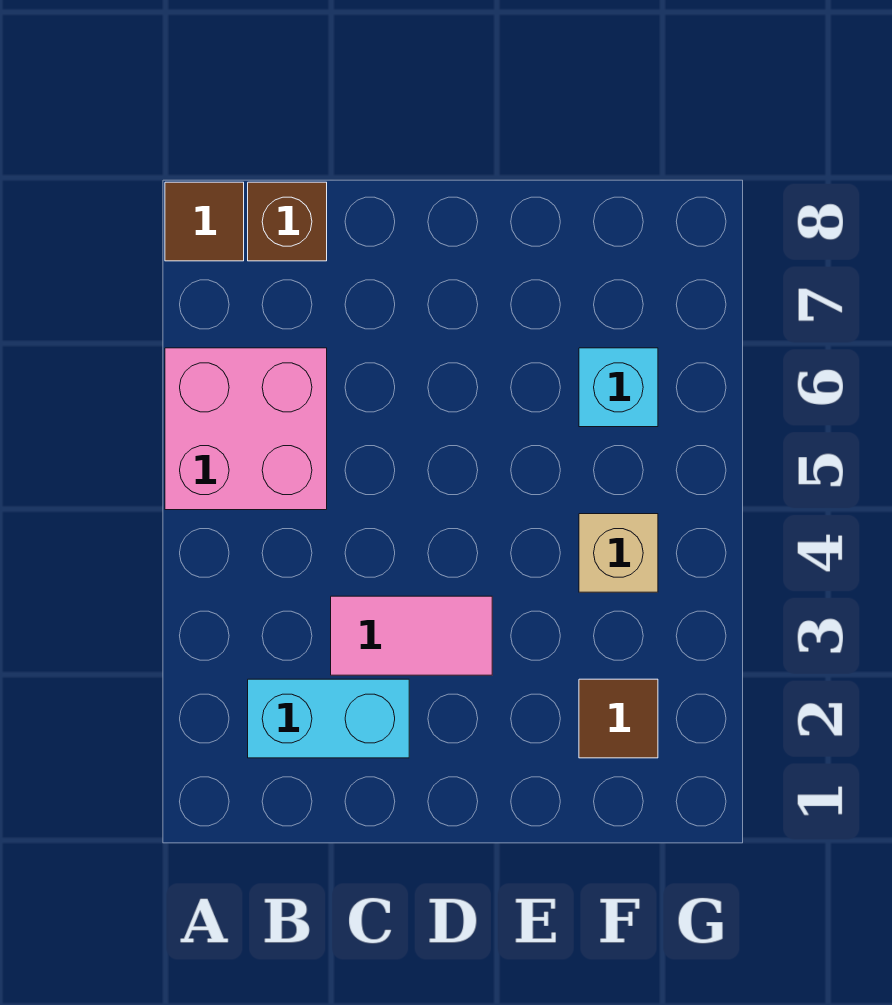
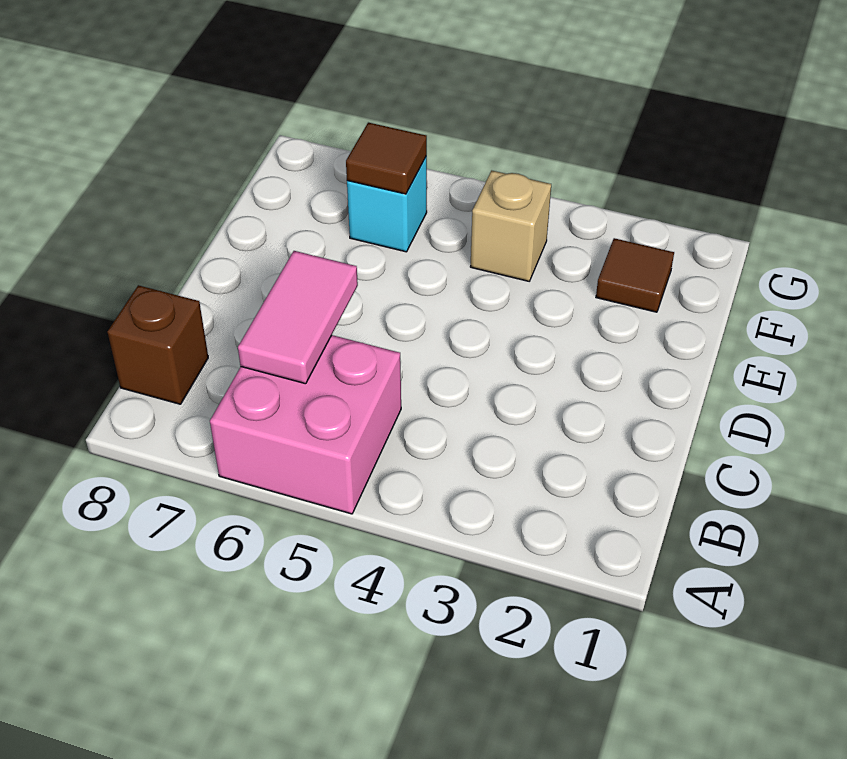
brown tile A8 level 1 -> brown tile F6 level 2
cyan brick B2:C2 level 1 -> none
pink tile C3:D3 level 1 -> pink tile B6:C6 level 2

